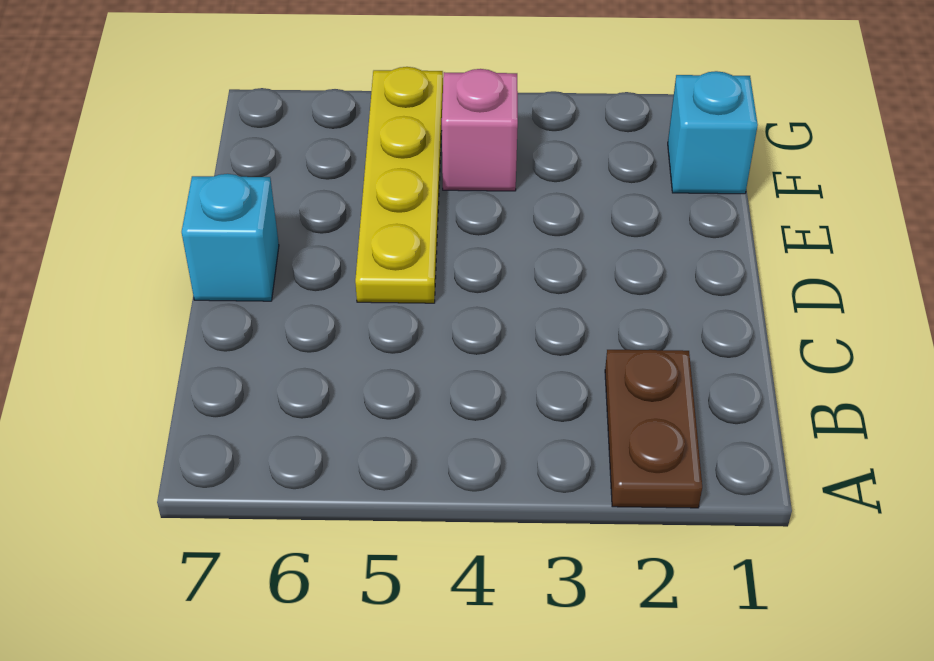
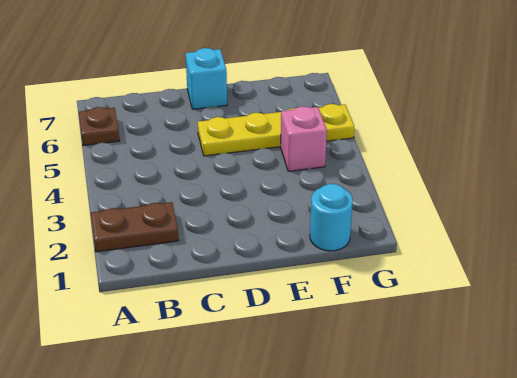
none -> brown plate A6 level 1
cyan brick F1 level 1 -> cyan round brick F1 level 1

